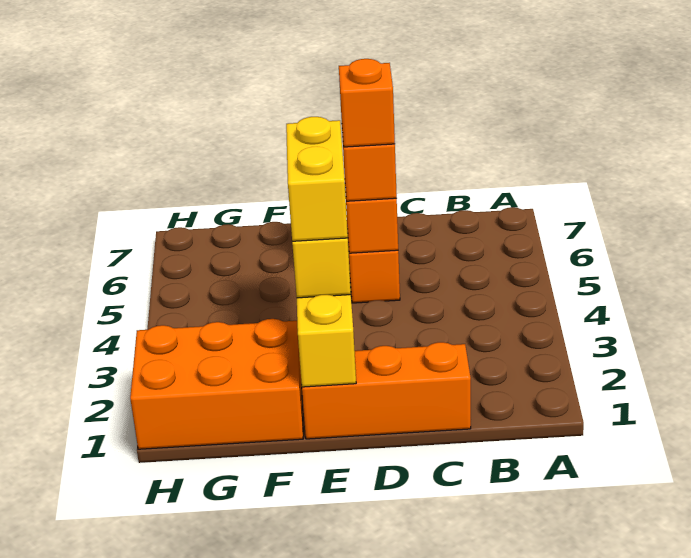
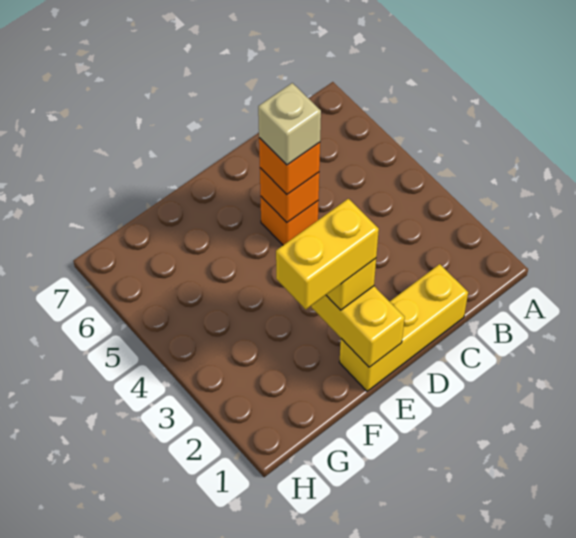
orange brick C1:E1 level 1 -> yellow brick C1:E1 level 1
orange brick D5 level 4 -> tan brick D5 level 4
yellow brick E2:E3 level 4 -> yellow brick E2:F2 level 4
orange brick F1:H2 level 1 -> none

